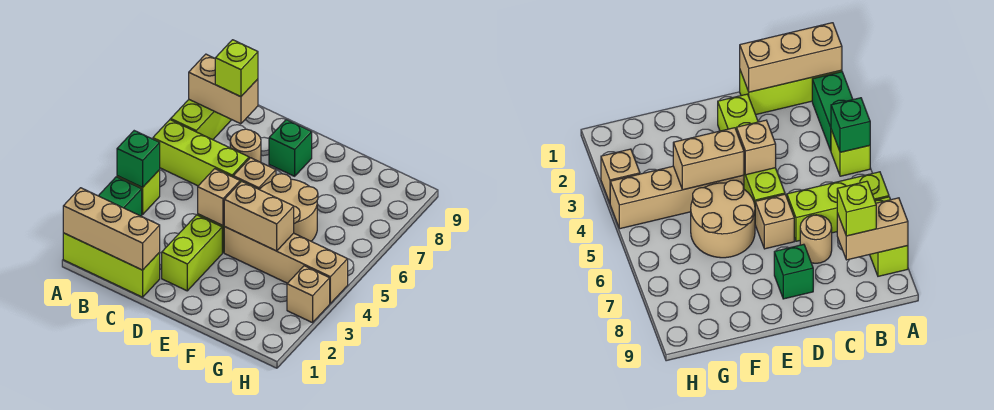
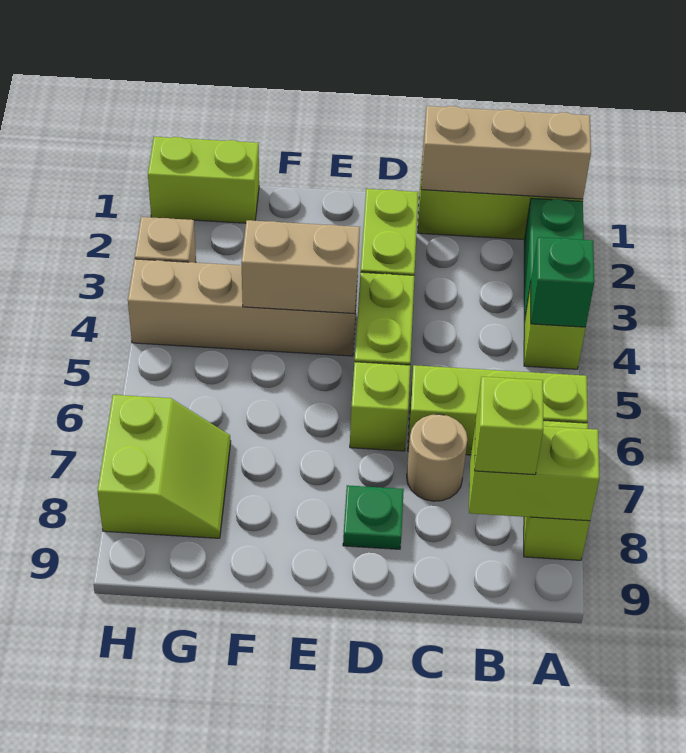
tan brick A8:B8 level 2 -> lime brick A8:B8 level 2
tan brick D4 level 2 -> none
tan brick D6 level 1 -> lime brick D6 level 1
green brick D8 level 1 -> green plate D8 level 1
tan round brick E5:F6 level 1 -> none
none -> lime brick G1:H1 level 1
none -> lime slope G7:H8 level 1 top H

